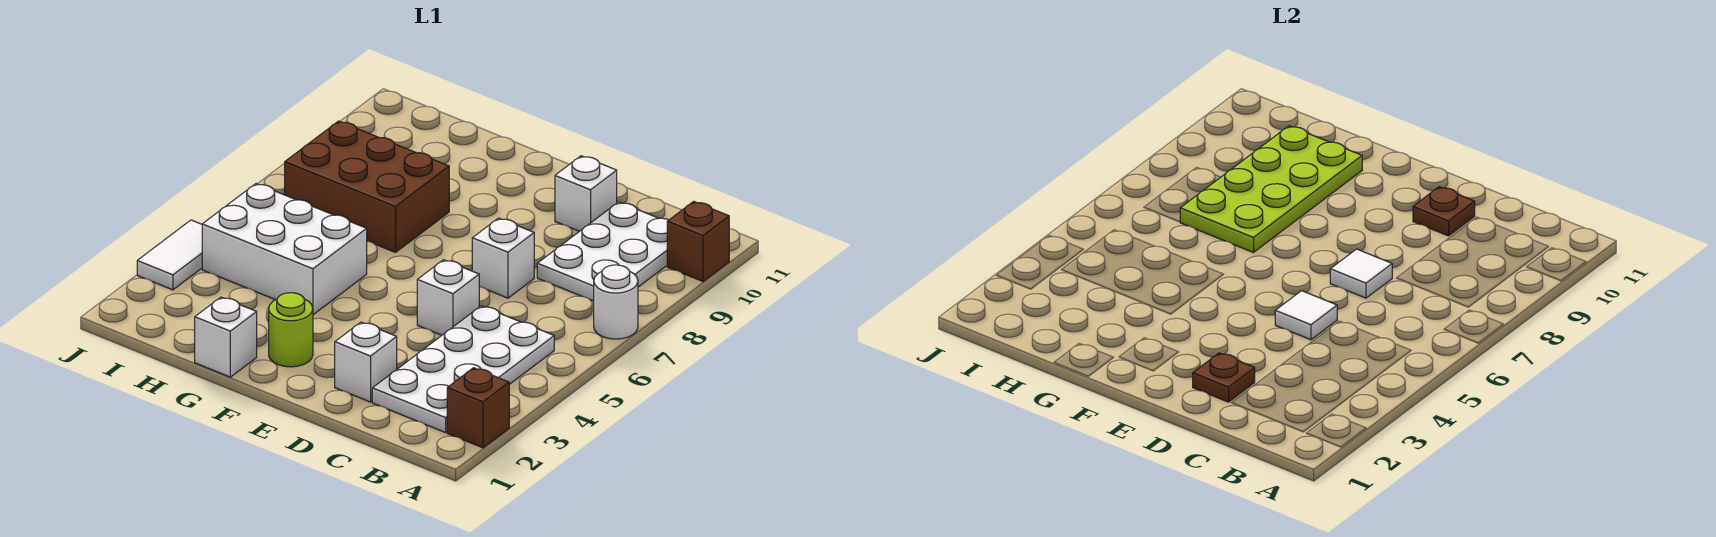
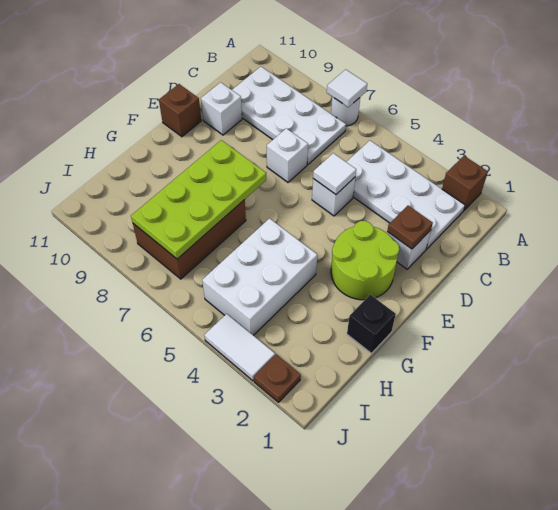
brown brick A10 level 1 -> brown brick E11 level 1
white plate B8:C10 level 1 -> white plate B7:C10 level 1
white tile D7 level 2 -> white tile A7 level 2
brown plate D10 level 2 -> brown plate J2 level 1
lime round brick F2 level 1 -> lime round brick E2:F3 level 1
white brick G1 level 1 -> black brick G1 level 1
lime plate G7:H10 level 2 -> lime plate F7:I8 level 2

